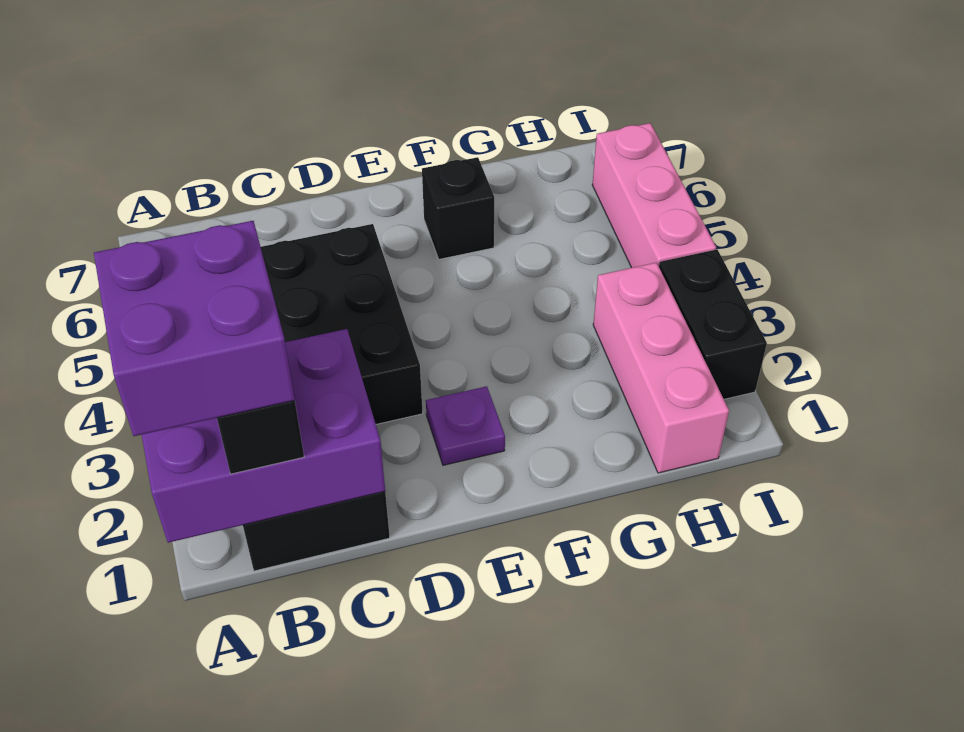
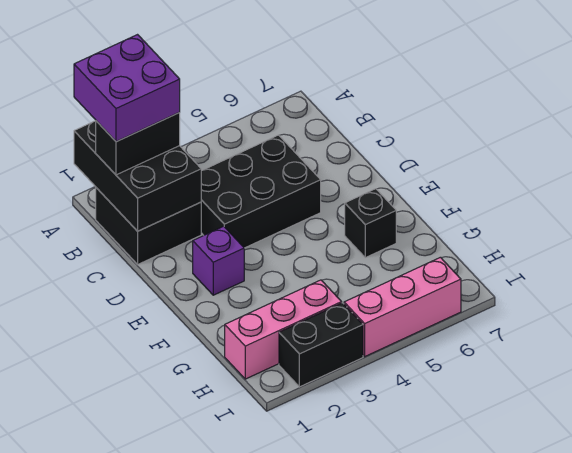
purple brick A1:C2 level 2 -> black brick A1:C2 level 2
purple plate E2 level 1 -> purple brick E2 level 1

